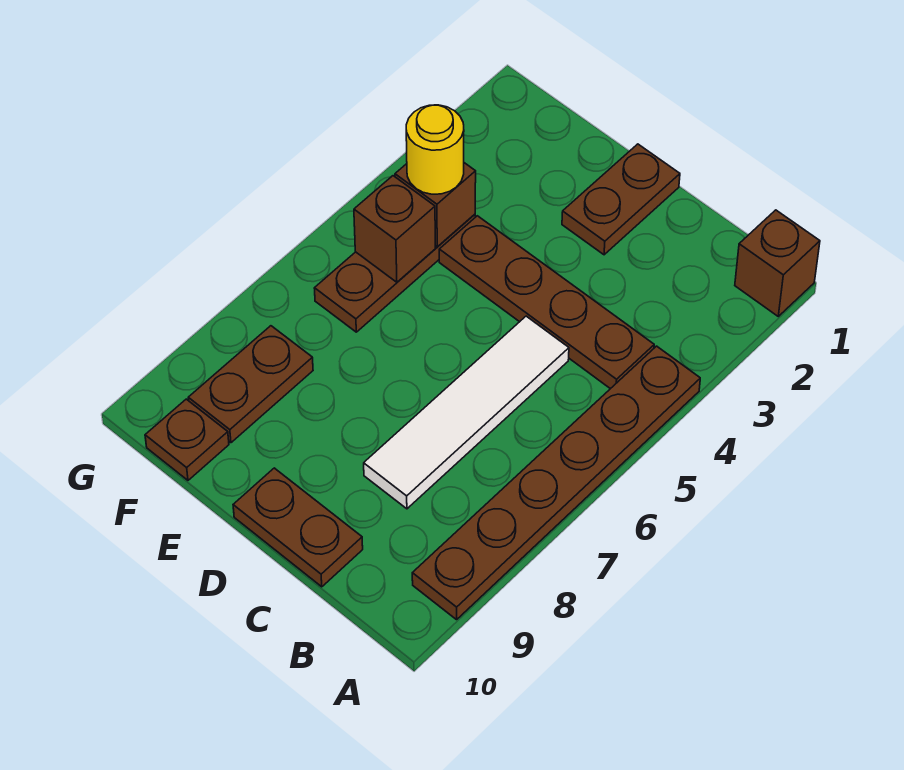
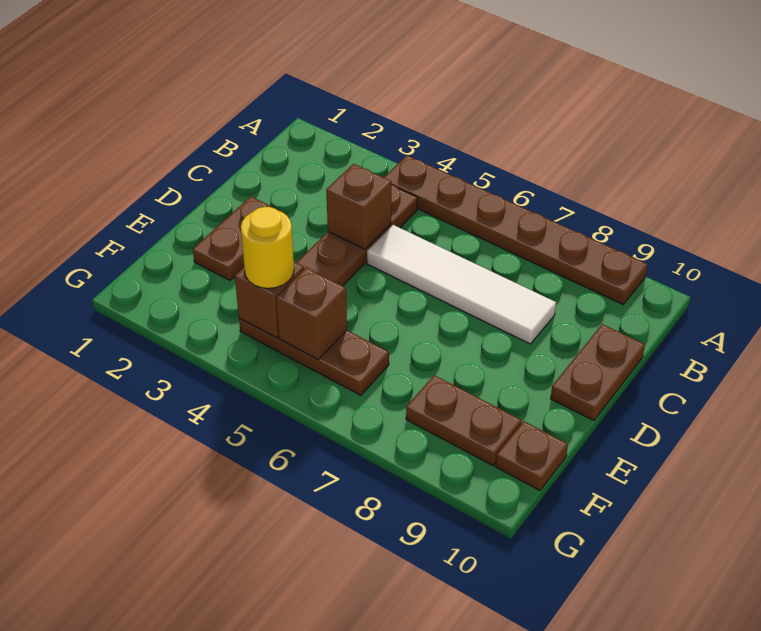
brown brick A1 level 1 -> brown brick C4 level 2
brown plate D1:D2 level 1 -> brown plate D2:E2 level 1

